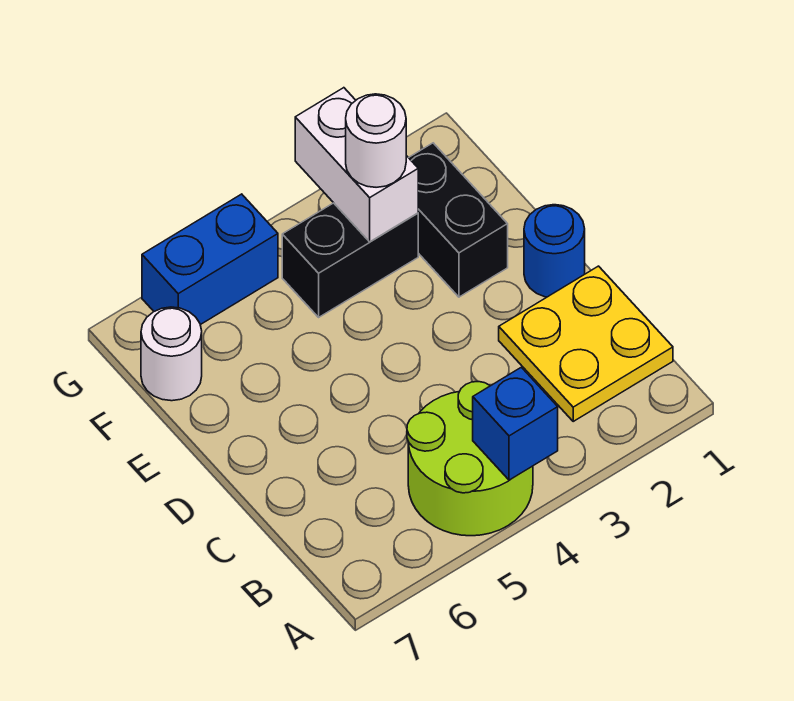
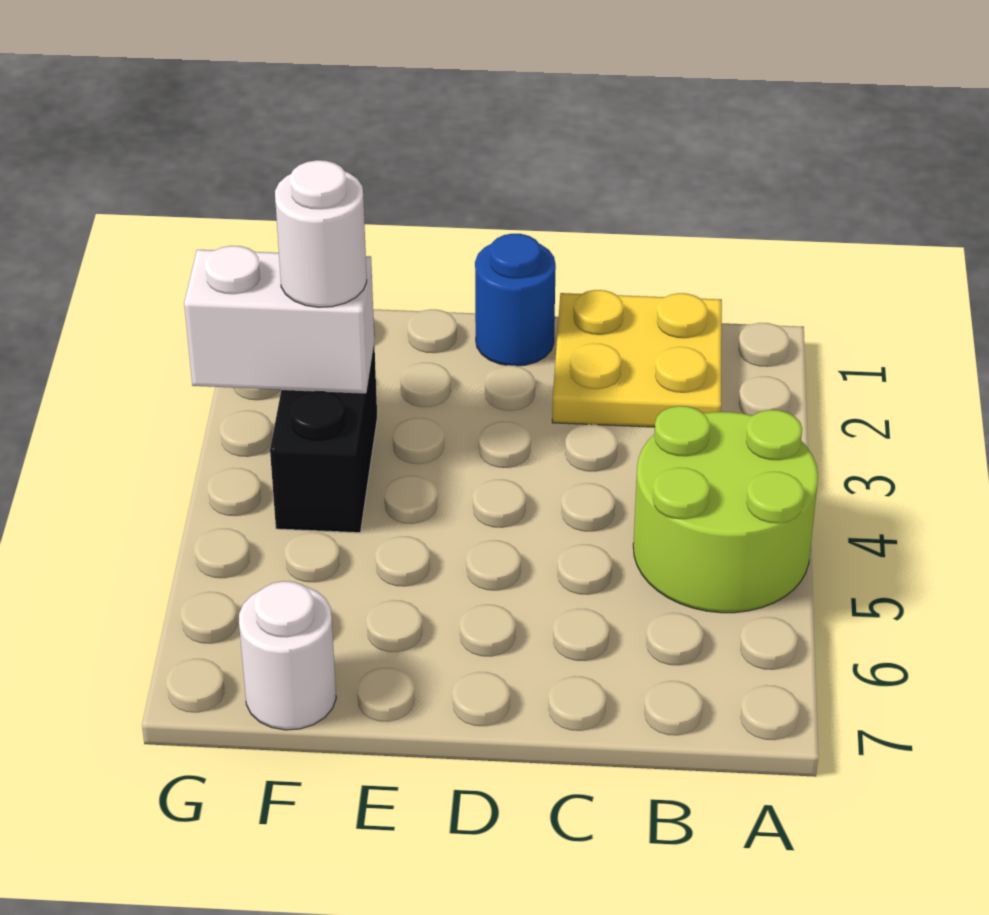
blue brick A4 level 2 -> none
black brick E2:F2 level 1 -> none
blue brick G5:G6 level 1 -> none

